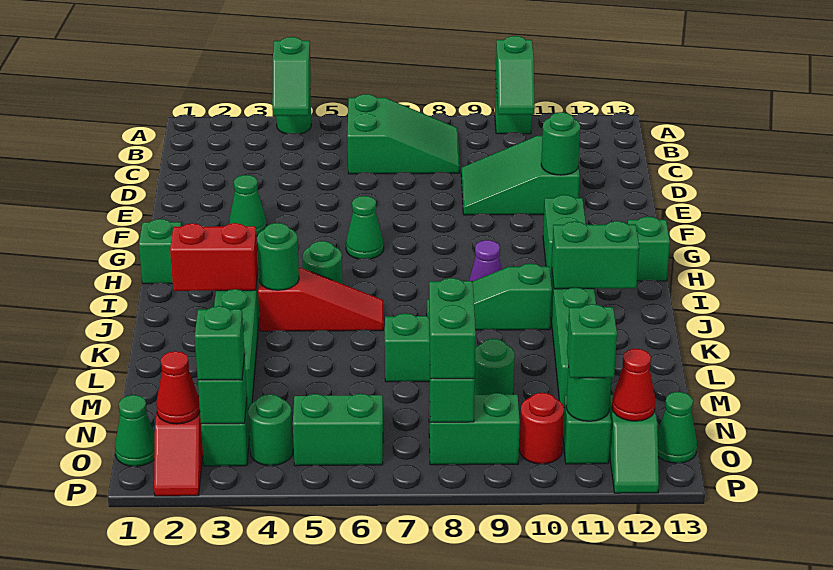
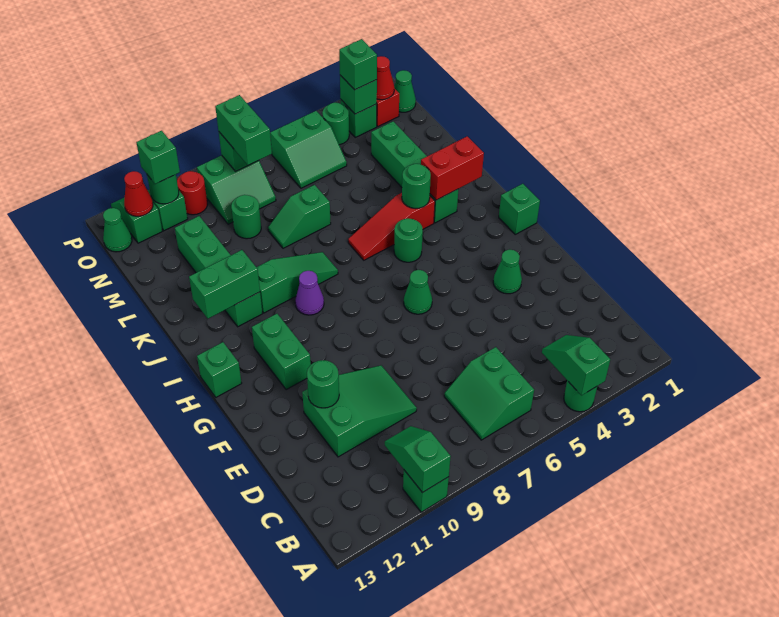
green slope B6:C8 level 1 top 6 -> green slope B6:C7 level 1 top 6

